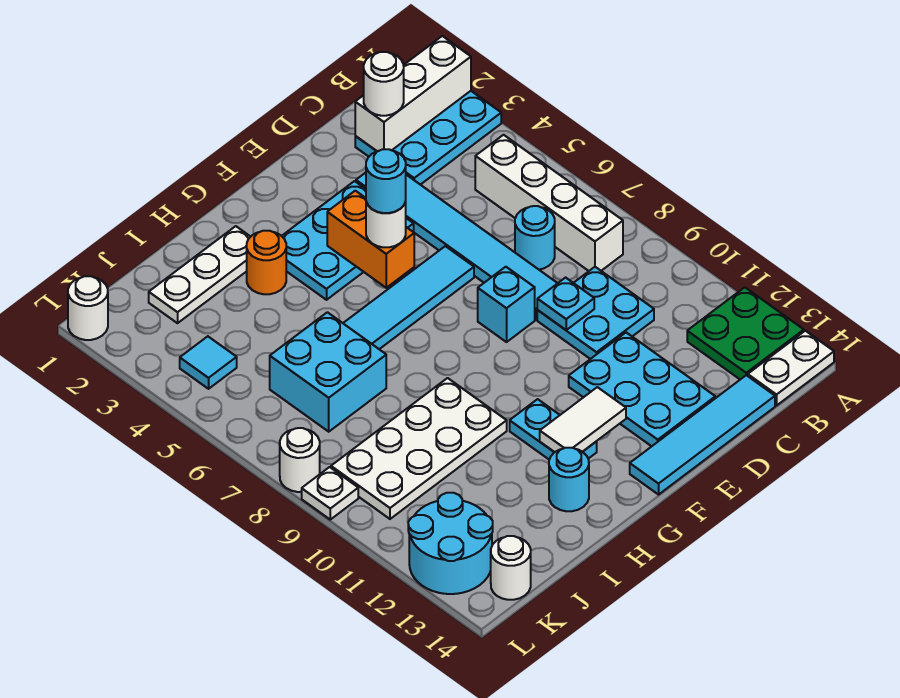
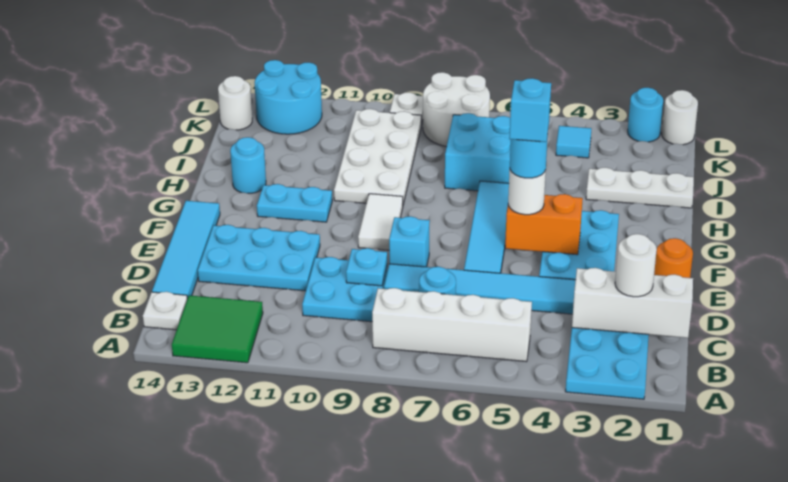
white brick A2:C2 level 2 -> white brick C1:C3 level 2
green plate A12:B13 level 1 -> green tile A12:B13 level 1
white plate A14:B14 level 1 -> white plate B14 level 1
none -> cyan brick F5 level 5
white tile F12:G12 level 2 -> white tile F9:G9 level 1
white plate H2:J2 level 1 -> white plate I1:I3 level 1
orange round brick H3 level 1 -> orange round brick E1 level 1
none -> cyan round brick L2 level 1
white round brick L8 level 1 -> white round brick K7:L8 level 1

